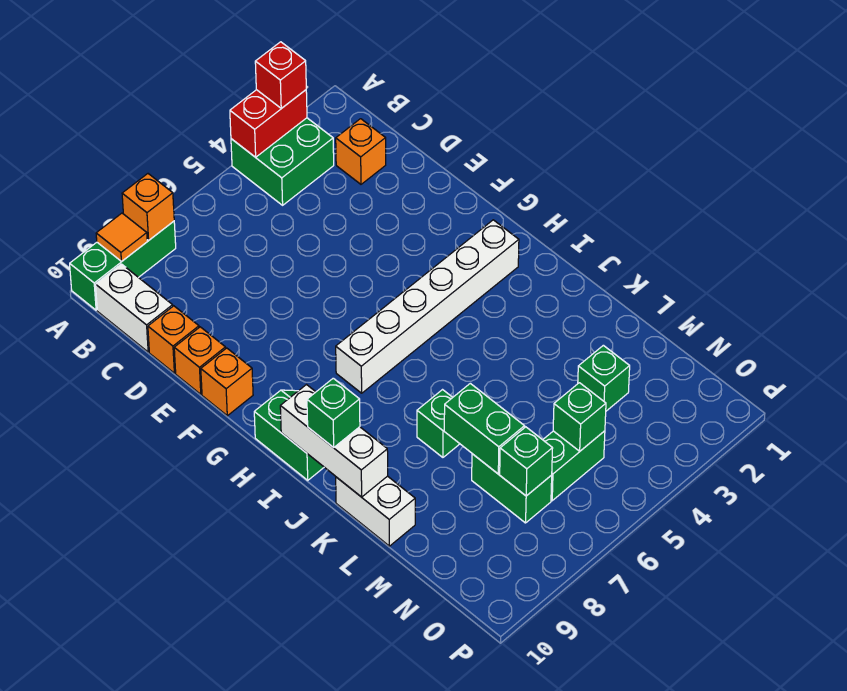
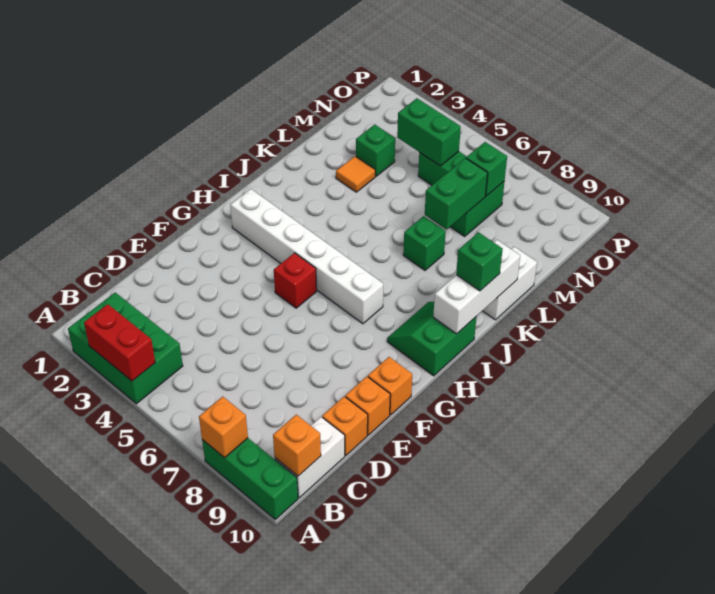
green brick A3:B4 level 1 -> green brick A2:B4 level 1
red brick A3 level 3 -> red brick G5 level 1
orange tile A9 level 2 -> orange tile L3 level 1
orange brick C2 level 1 -> orange brick B10 level 2
green brick N5 level 2 -> green brick N4:N5 level 2

